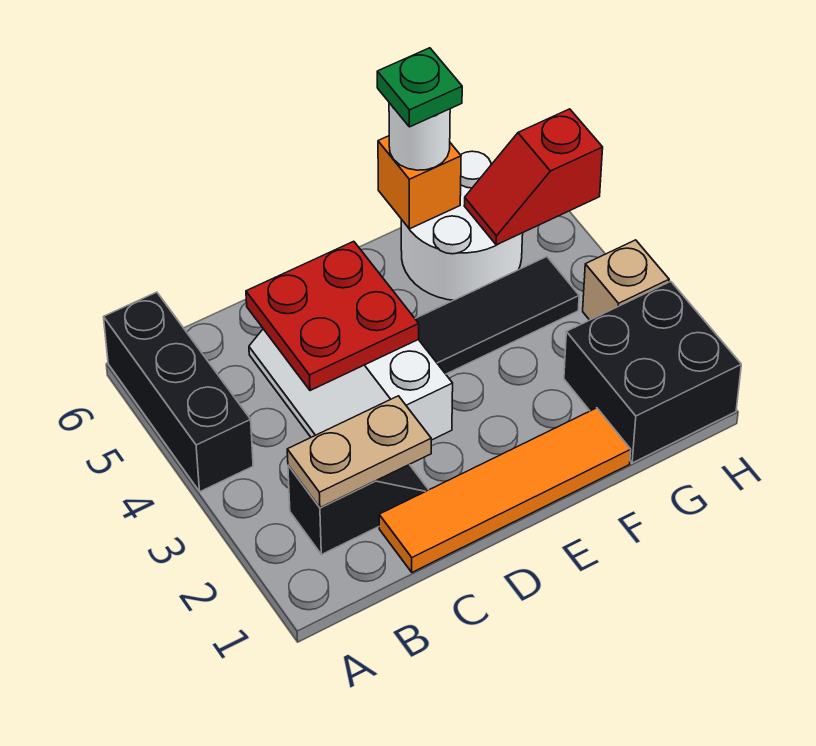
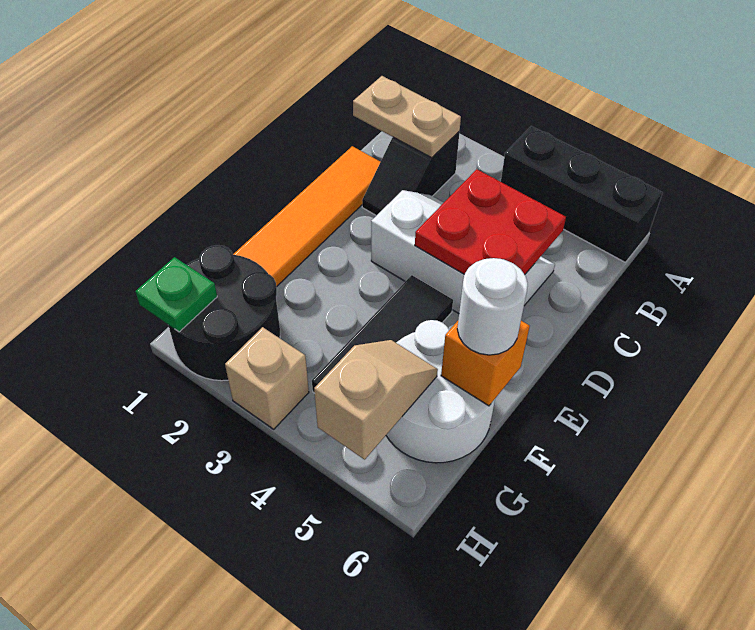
tan plate B2:C2 level 2 -> tan plate B1:B2 level 2
green plate F6 level 4 -> green plate H1 level 2
black brick G1:H2 level 1 -> black round brick G1:H2 level 1
red slope G5:H5 level 2 top H -> tan slope G5:H5 level 2 top H

